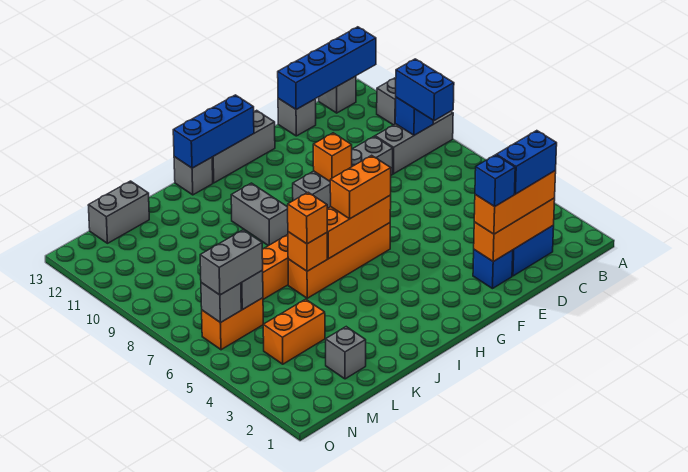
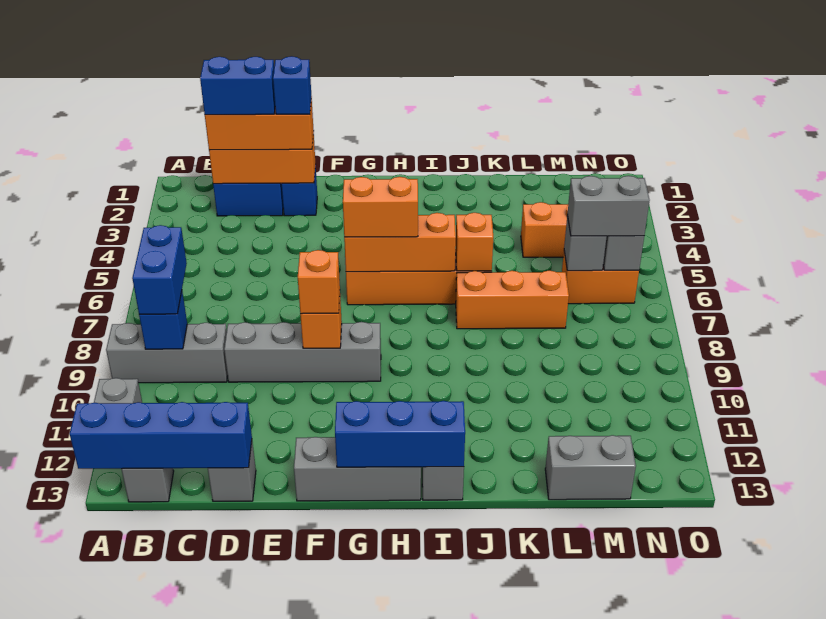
grey brick I9:I10 level 1 -> none
orange brick J6 level 3 -> orange brick F9 level 3
grey brick L2 level 1 -> none

